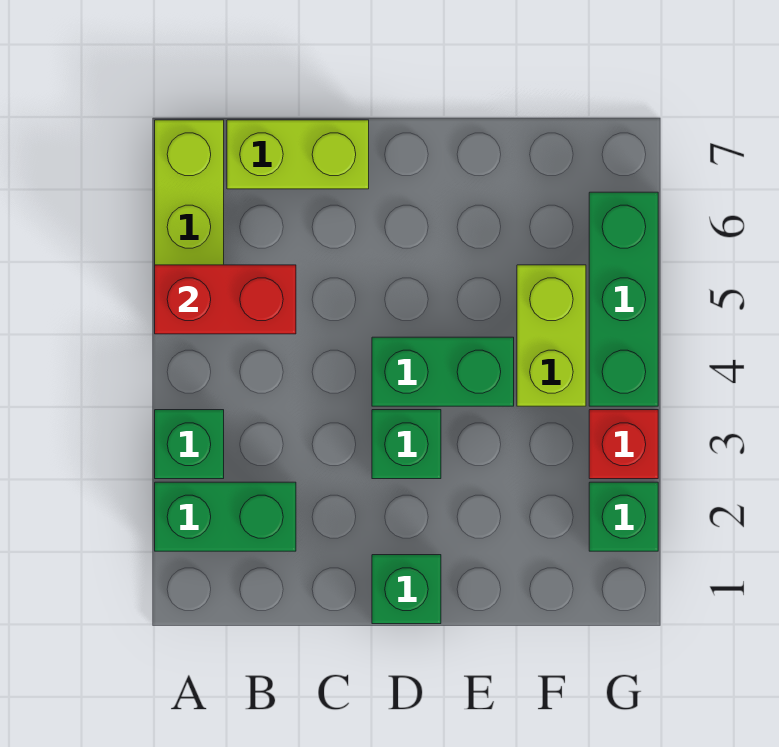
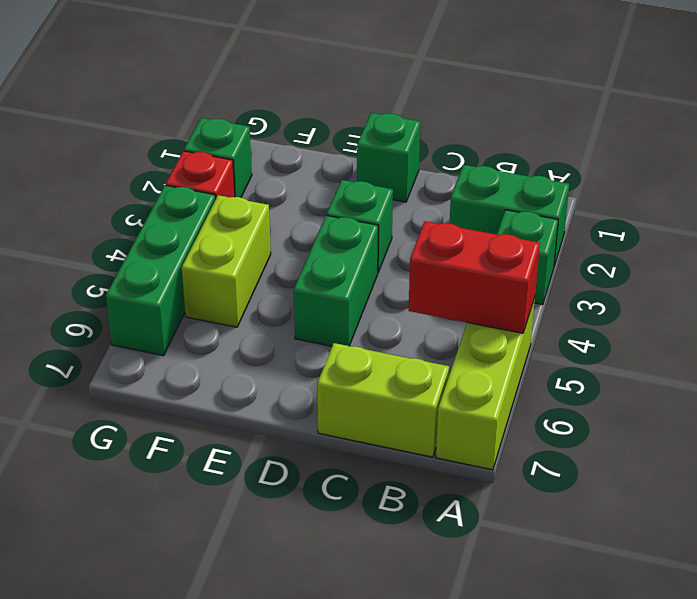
green brick D4:E4 level 1 -> green brick D4:D5 level 1

